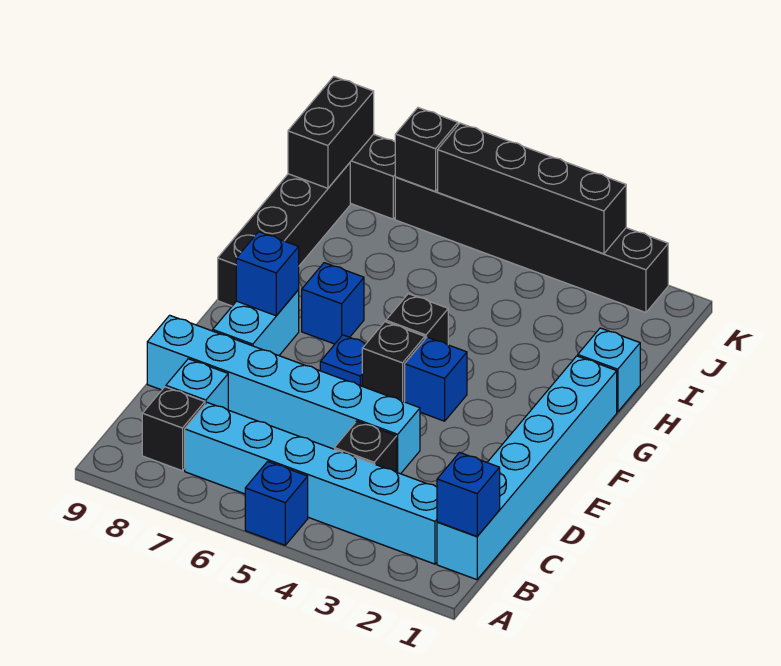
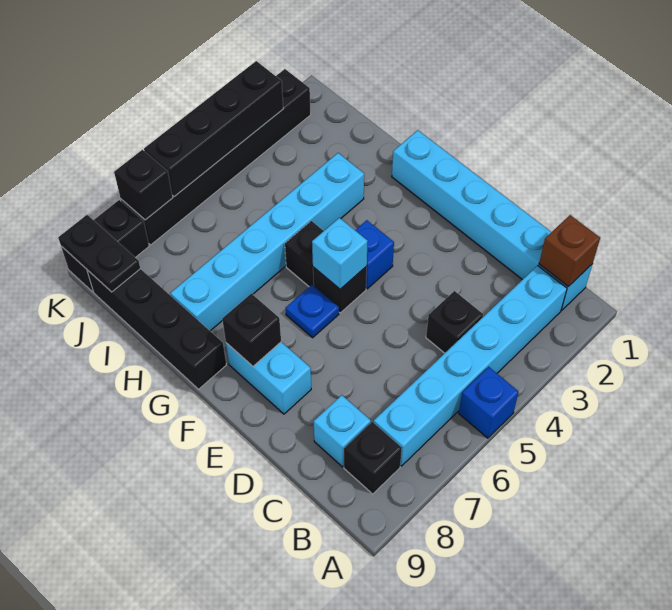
blue brick B1 level 2 -> brown brick B1 level 2
cyan brick D4:D9 level 1 -> cyan brick H3:H8 level 1
blue brick F8 level 2 -> black brick F8 level 2
blue brick G7 level 1 -> none
cyan brick H1 level 1 -> cyan brick F5 level 2
black brick J9:K9 level 2 -> black plate J9:K9 level 2

